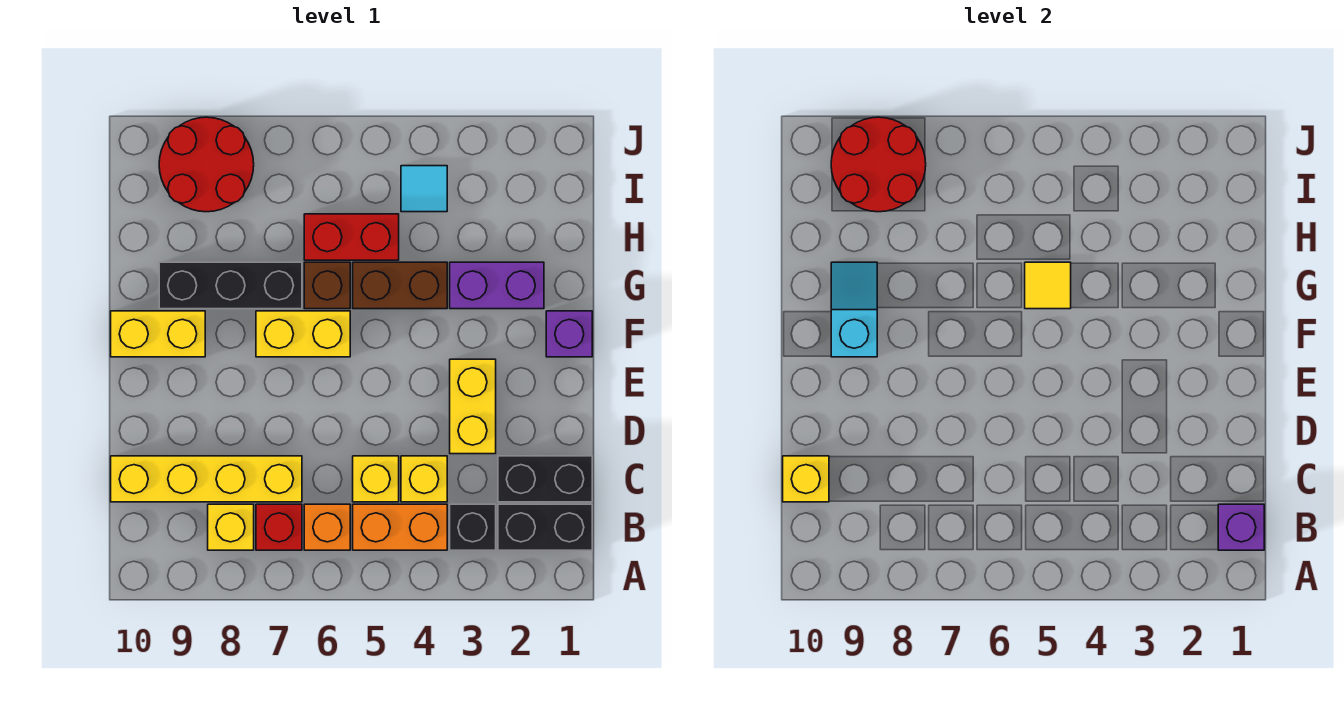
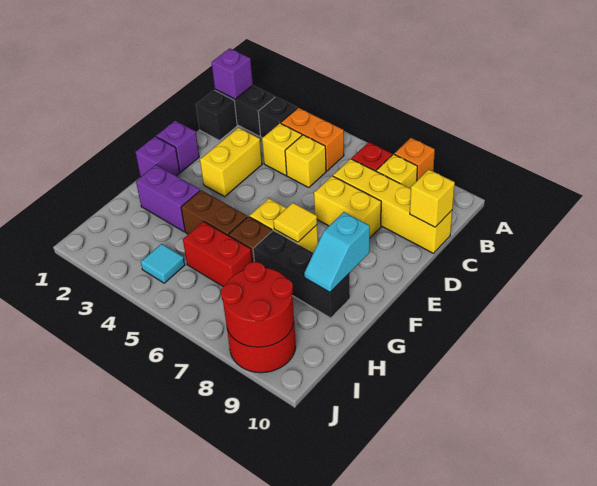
orange brick B6 level 1 -> orange brick A8 level 1
black brick C1:C2 level 1 -> black brick C1 level 1
none -> purple brick E1 level 1
yellow brick F9:F10 level 1 -> yellow brick D7:D8 level 1
yellow tile G5 level 2 -> yellow tile F7 level 2

